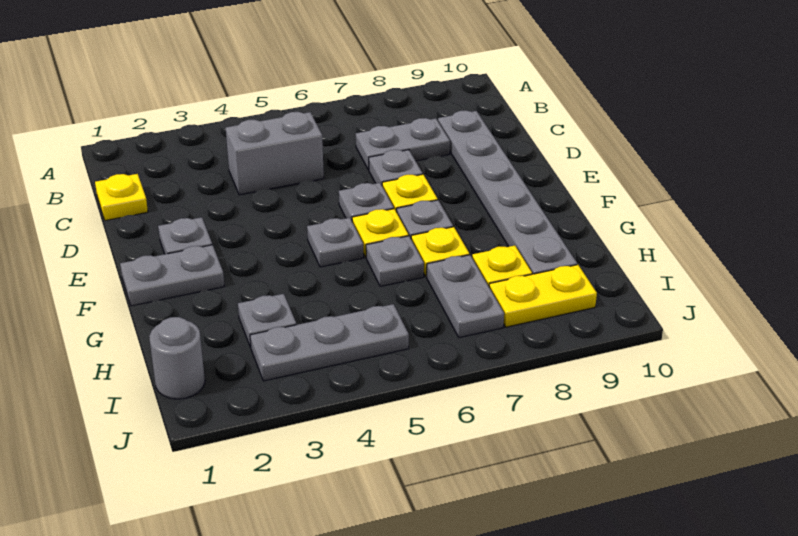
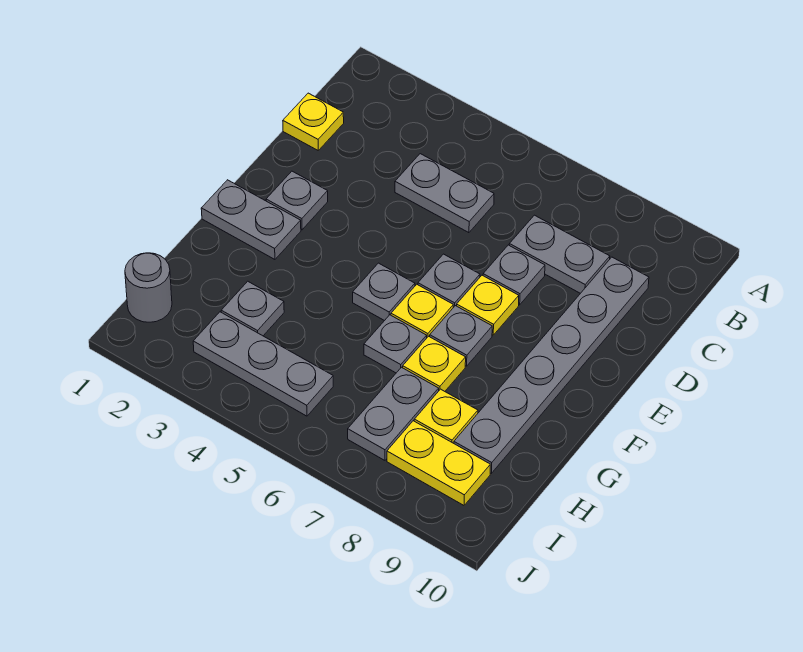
grey brick C4:C5 level 1 -> grey plate C4:C5 level 1

